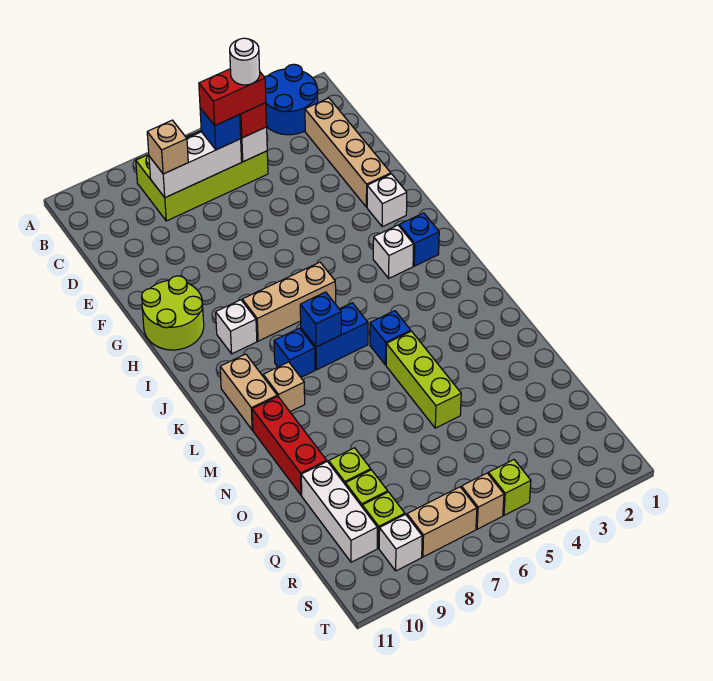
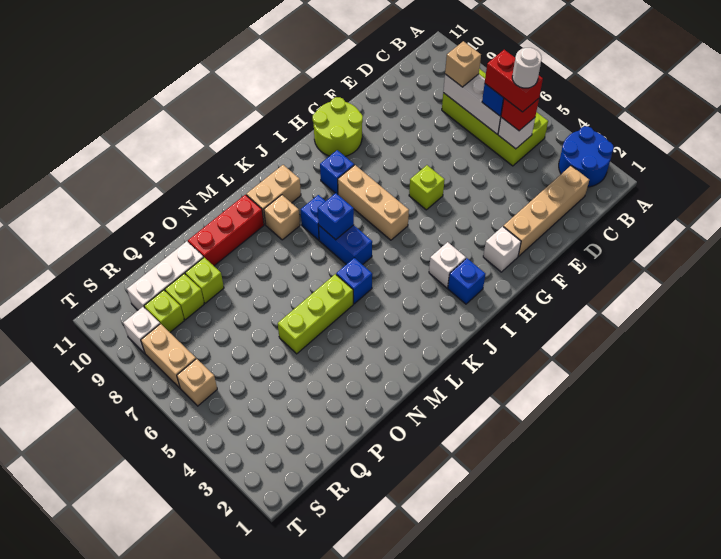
white brick I9 level 1 -> blue brick I9 level 1
lime brick S5 level 1 -> lime brick G6 level 1

